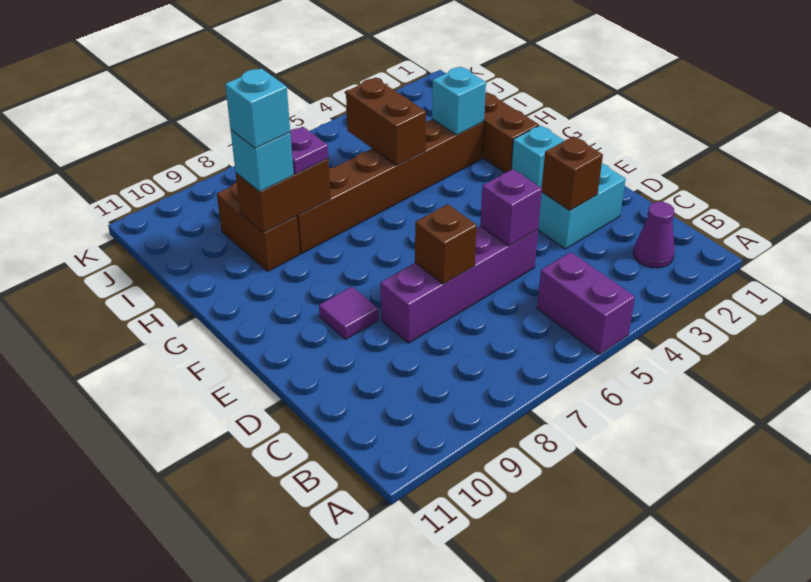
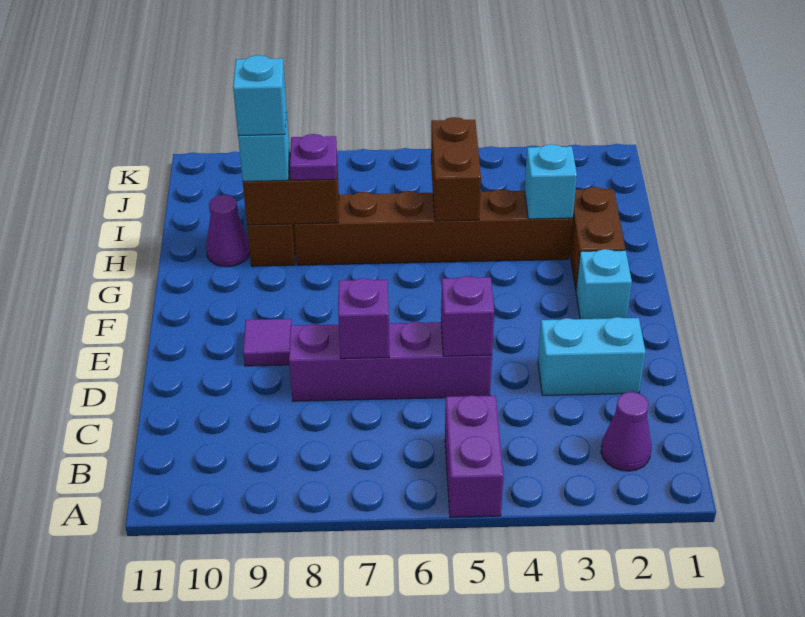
brown brick D3 level 2 -> none
brown brick D7 level 2 -> purple brick D7 level 2
none -> purple cone H10 level 1

